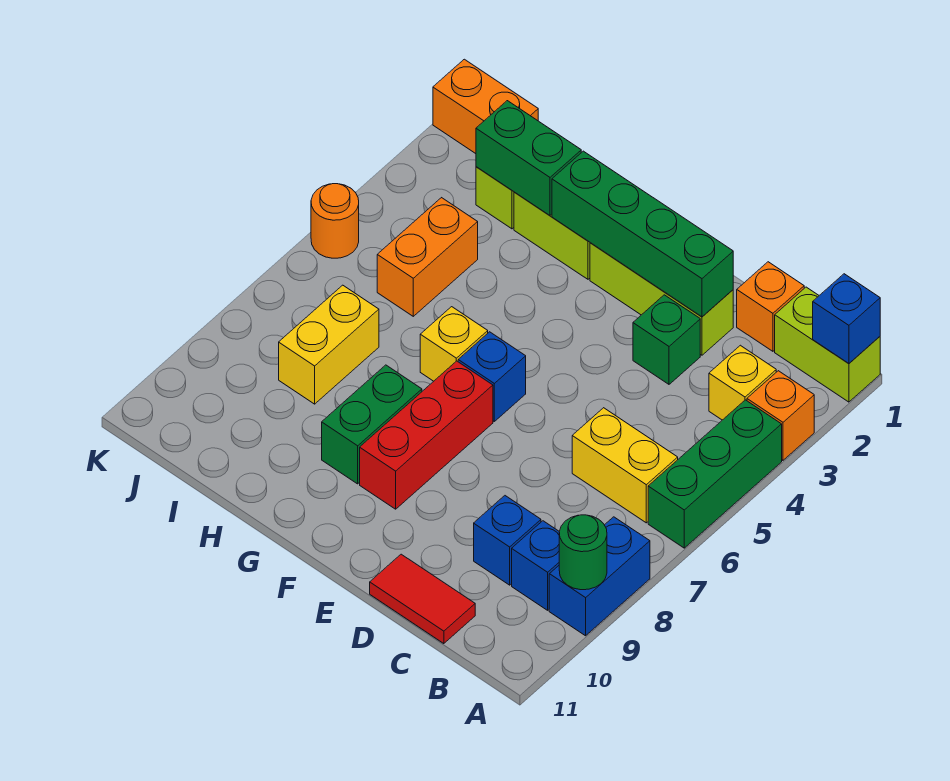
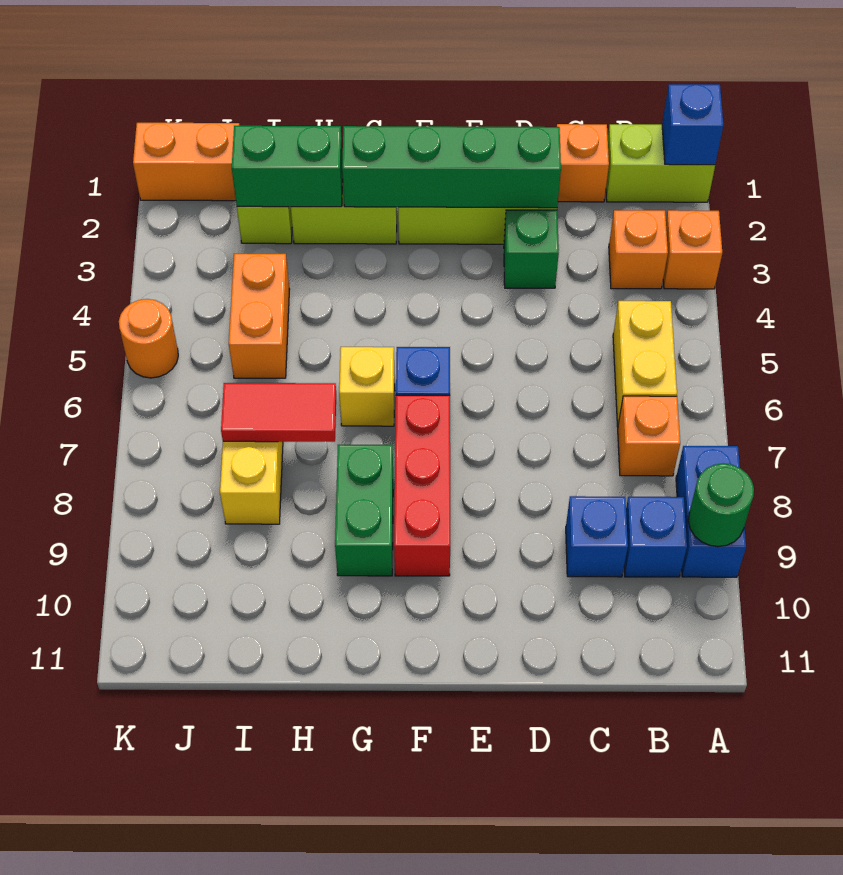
green brick A4:A6 level 1 -> none
yellow brick B3 level 1 -> orange brick B3 level 1
yellow brick B6:C6 level 1 -> yellow brick B5:B6 level 1
none -> orange brick B7 level 1
red tile C11:D11 level 1 -> red tile H7:I7 level 2

